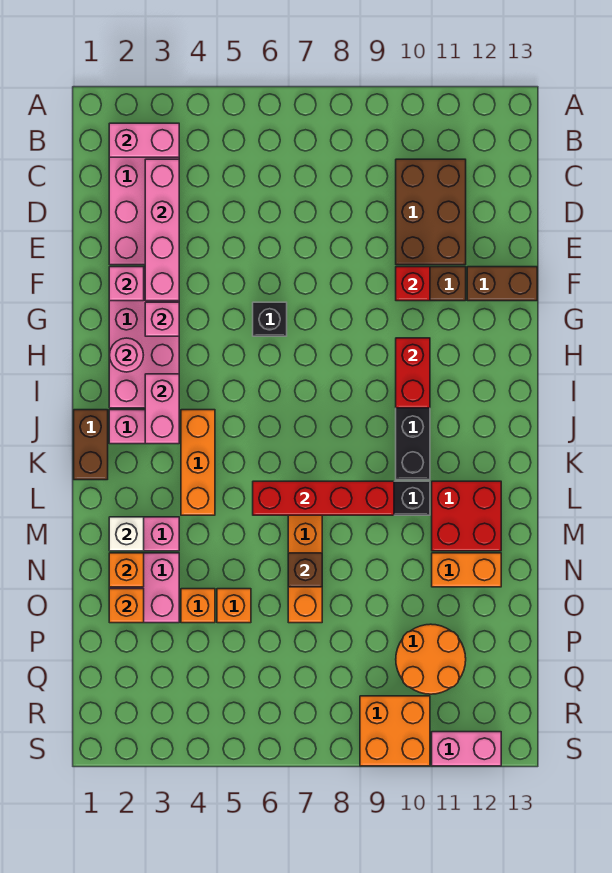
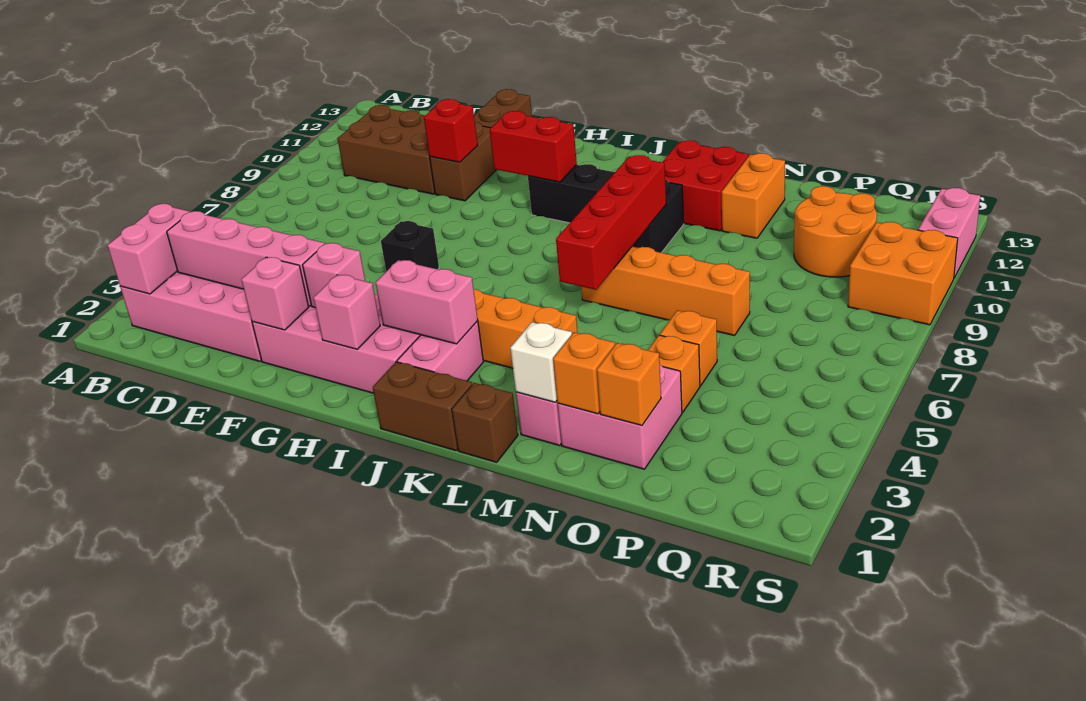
pink round brick H2 level 2 -> pink brick H2 level 2
brown brick N7 level 2 -> brown brick L1 level 1

